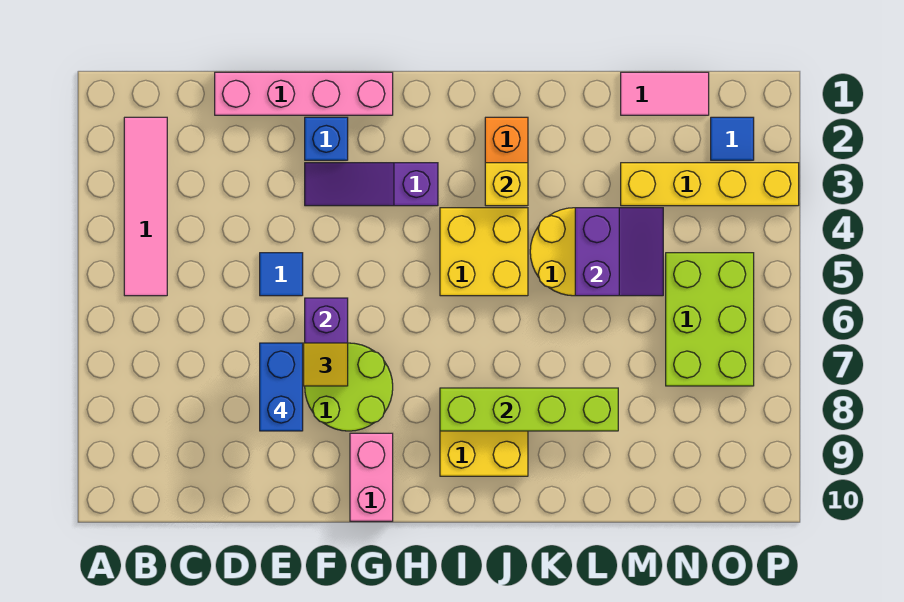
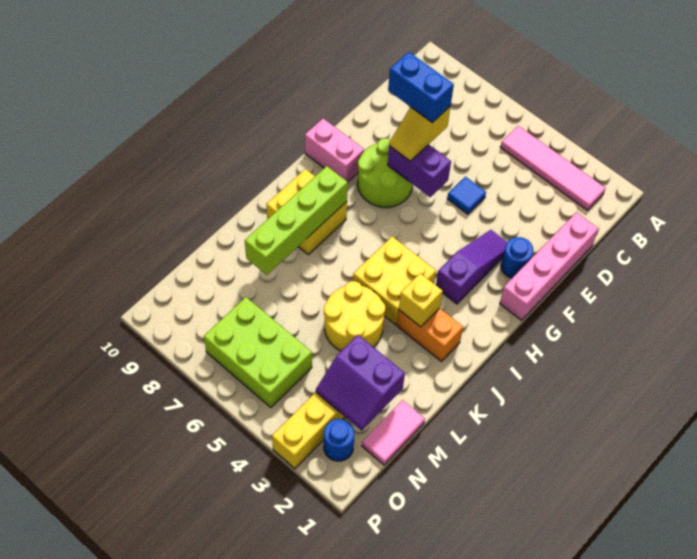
blue brick F2 level 1 -> blue round brick F2 level 1
purple slope L4:M5 level 2 top L -> purple slope M2:N3 level 2 top M
blue tile O2 level 1 -> blue round brick O2 level 1

